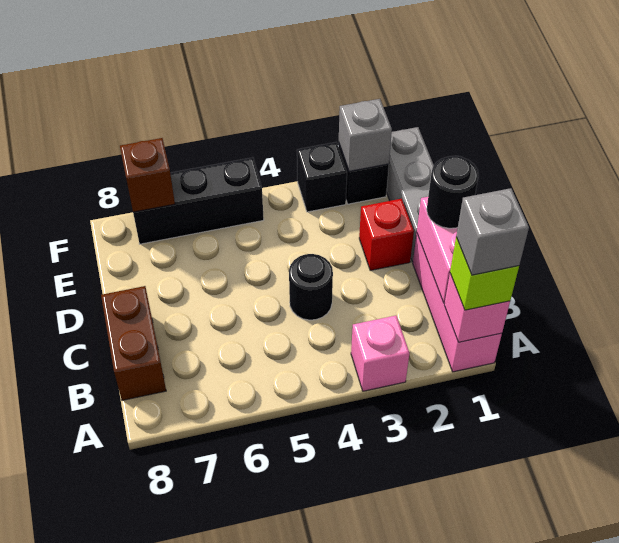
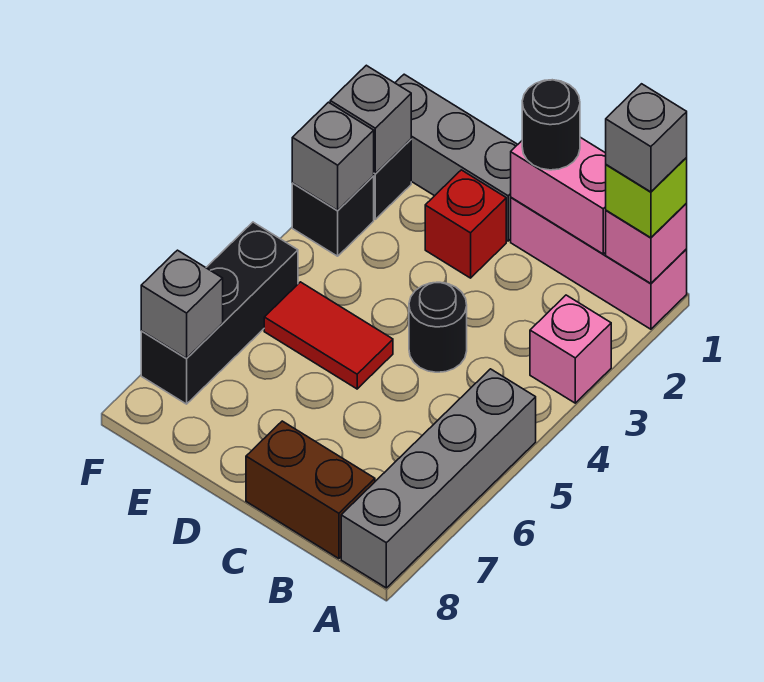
none -> grey brick A5:A8 level 1
none -> red tile D5:E5 level 1
none -> grey brick F3 level 2
brown brick F7 level 2 -> grey brick F7 level 2

